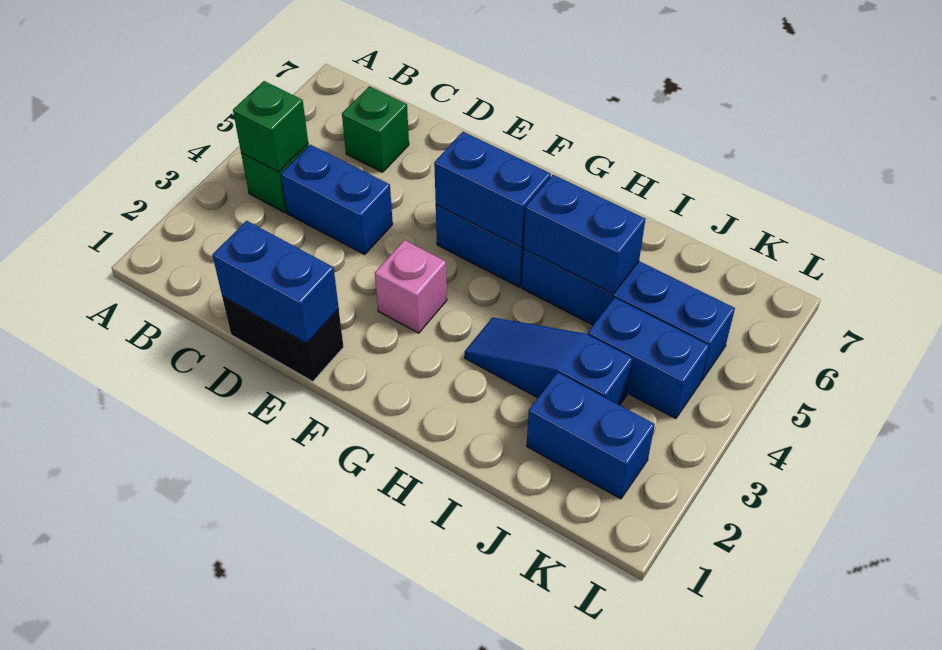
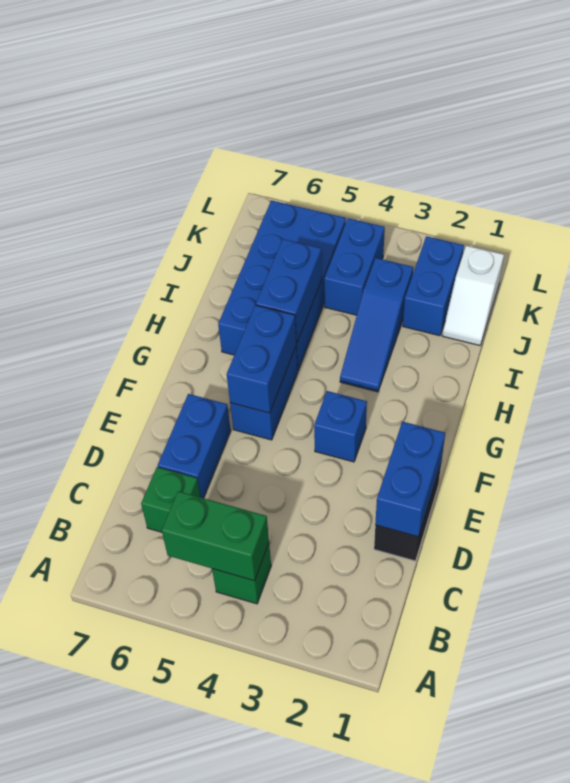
green brick B4 level 2 -> green brick B4:B5 level 2
blue brick C4:D4 level 1 -> blue brick D6:E6 level 1
pink brick F3 level 1 -> blue brick F3 level 1
blue brick H5:K5 level 1 -> blue brick H5:K6 level 1
none -> white slope J1:K1 level 1 top K

